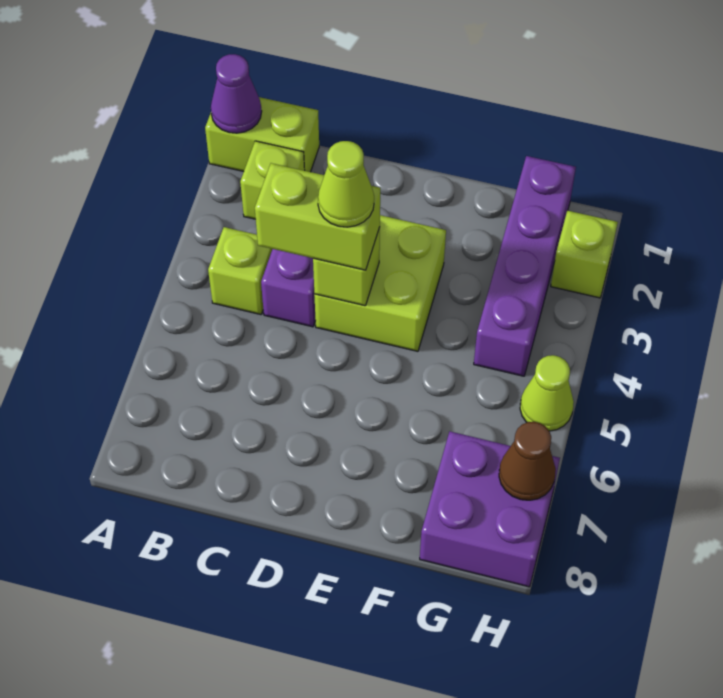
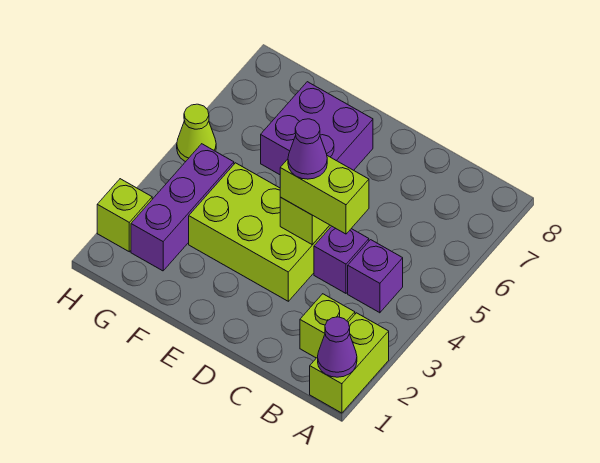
lime brick A1:B1 level 1 -> lime brick A1:A2 level 1
lime brick B4 level 1 -> purple brick B4 level 1
lime brick D3:E4 level 1 -> lime brick D3:F4 level 1
lime cone D4 level 4 -> purple cone D4 level 4
purple brick G1:G4 level 1 -> purple brick G2:G4 level 1
purple brick G7:H8 level 1 -> purple brick E6:F7 level 1
brown cone H7 level 2 -> none

